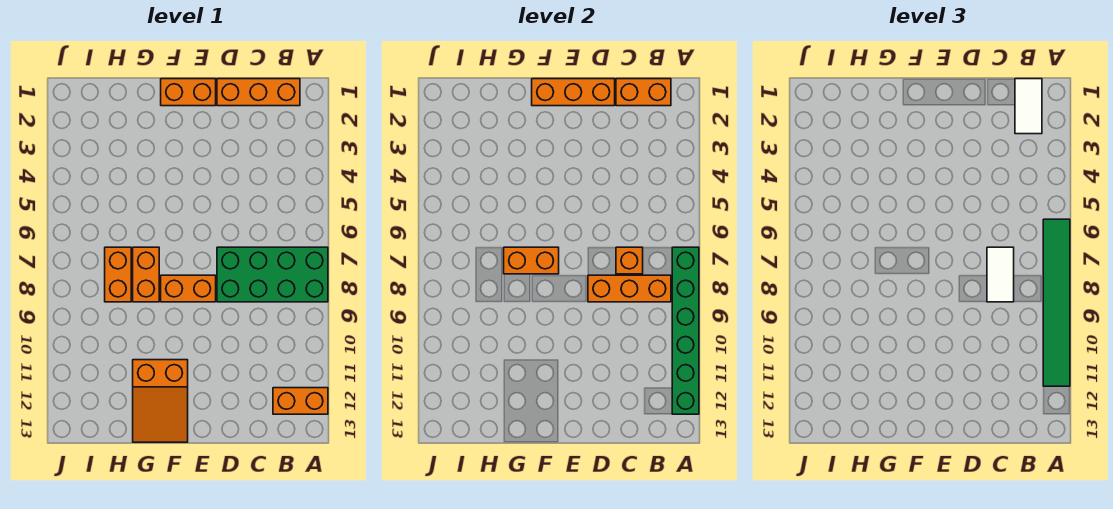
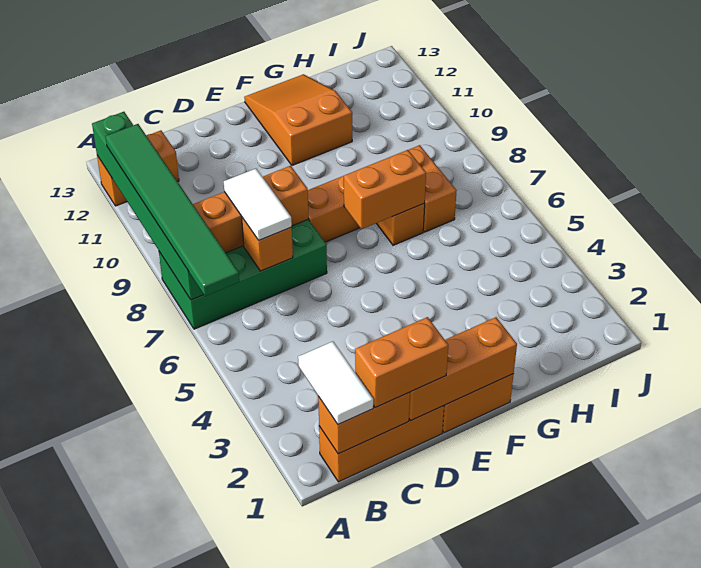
none -> orange brick C1:D1 level 3

